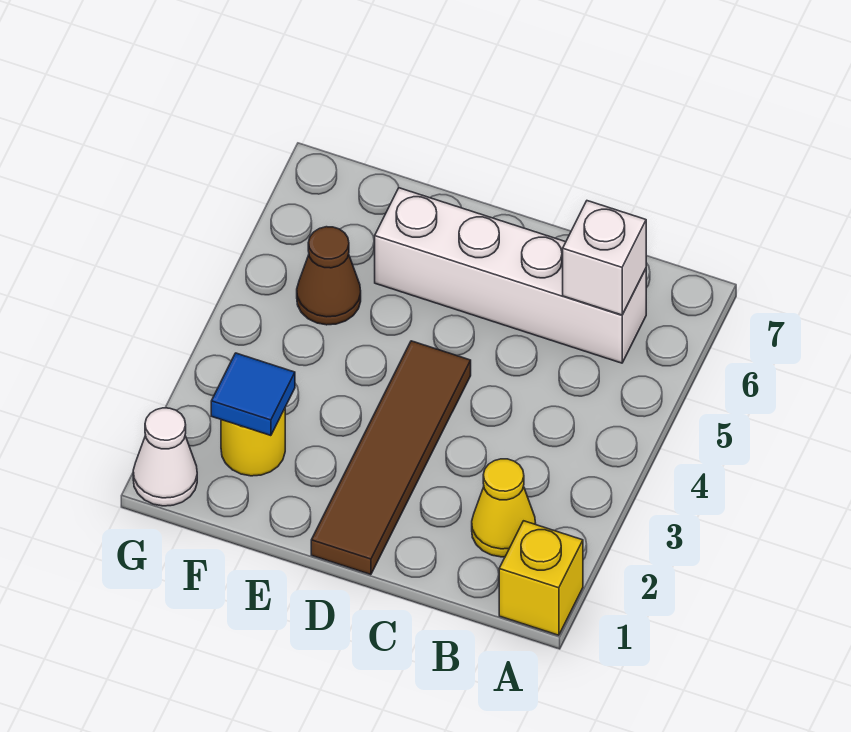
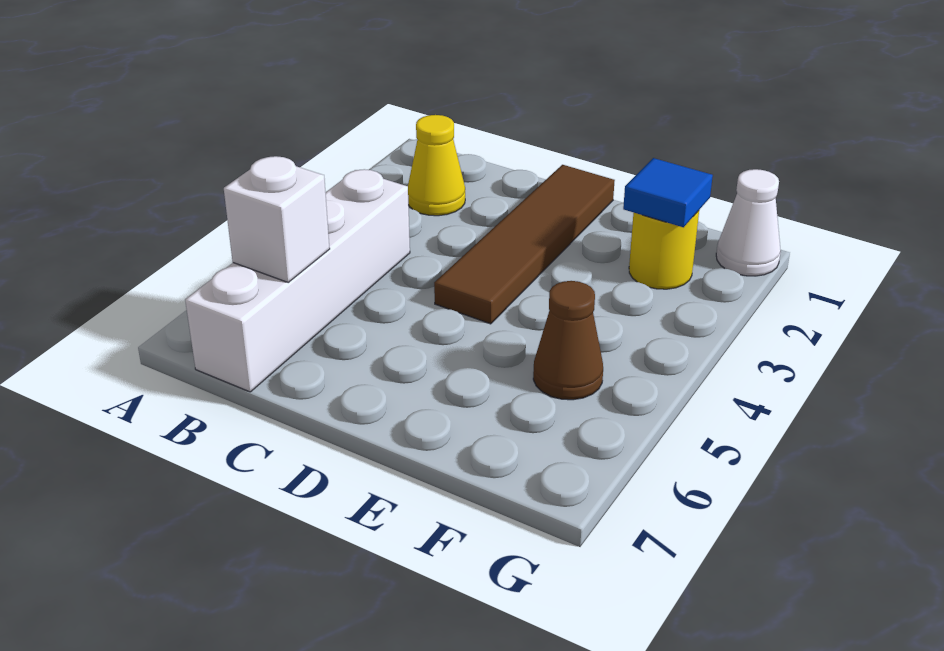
yellow brick A1 level 1 -> none
white brick B6:E6 level 1 -> white brick B4:B7 level 1

